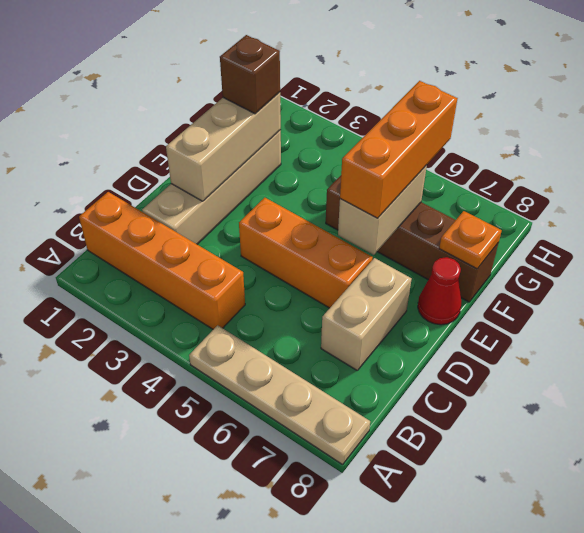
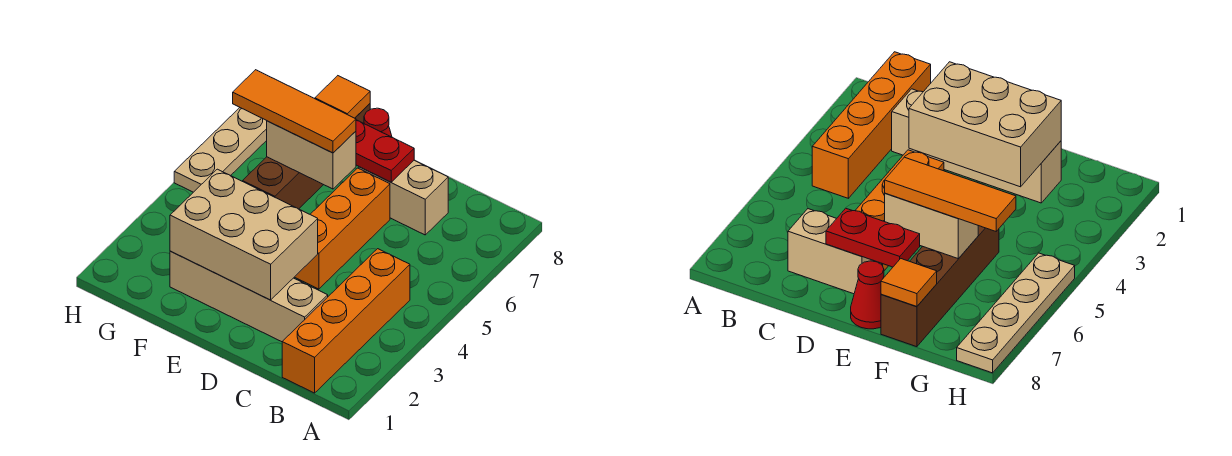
tan plate A5:A8 level 1 -> tan plate H5:H8 level 1
tan brick D2:F2 level 2 -> tan brick D2:F3 level 2
none -> red plate D7:E7 level 2
orange brick E6:G6 level 3 -> orange tile E6:G6 level 3
brown brick F2 level 3 -> none
orange plate F8 level 2 -> orange tile F8 level 2

